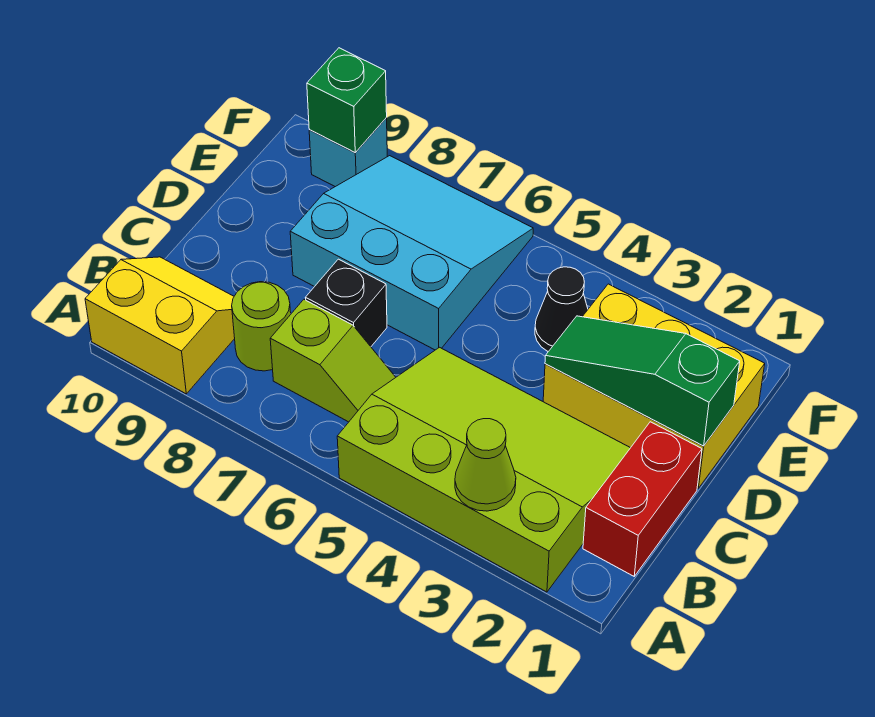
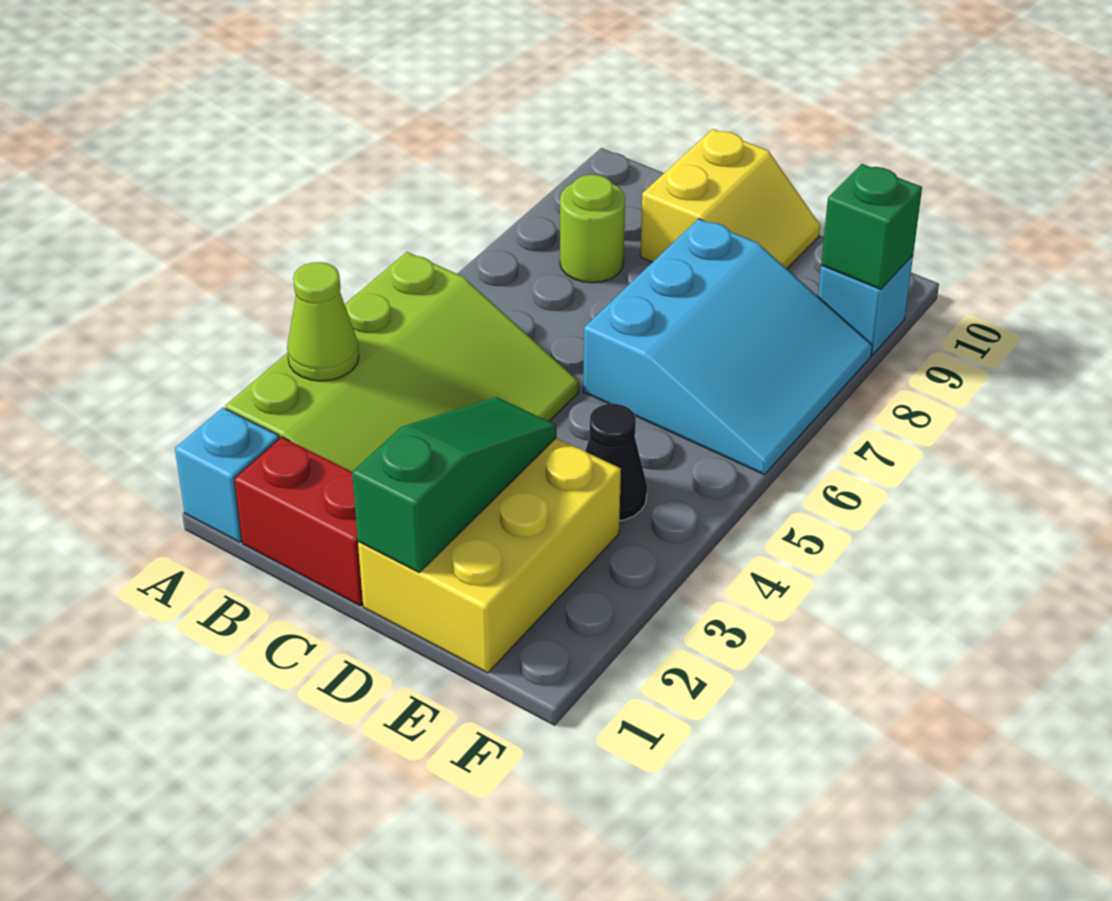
none -> cyan brick A1 level 1
yellow slope A9:B10 level 1 top A -> yellow slope C9:D10 level 1 top C
lime slope B6:B7 level 1 top 7 -> none
black brick C7 level 1 -> none

